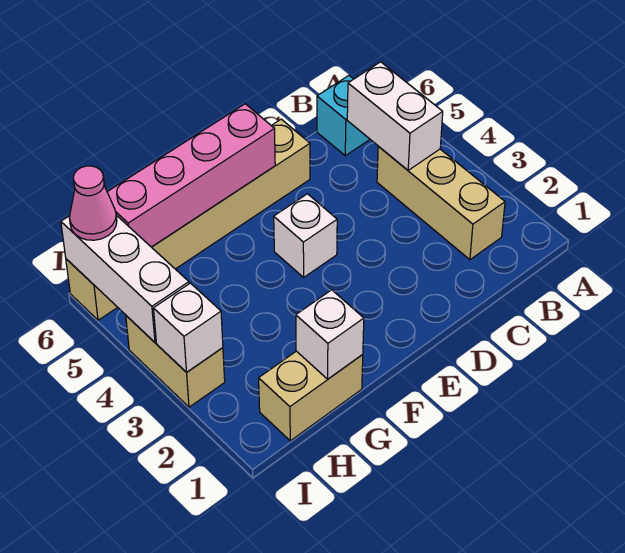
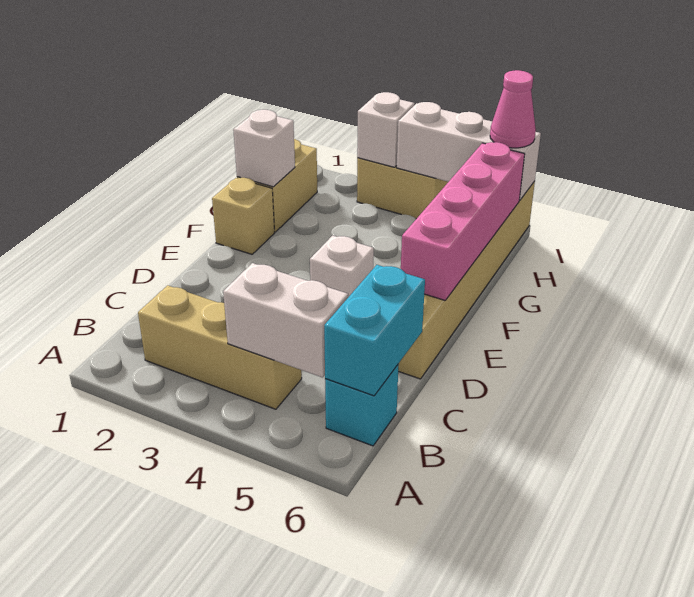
none -> cyan brick B6:C6 level 2
none -> tan brick F1 level 1

